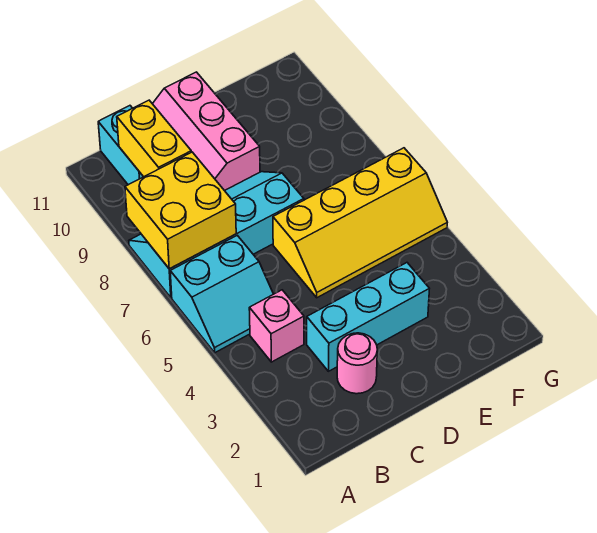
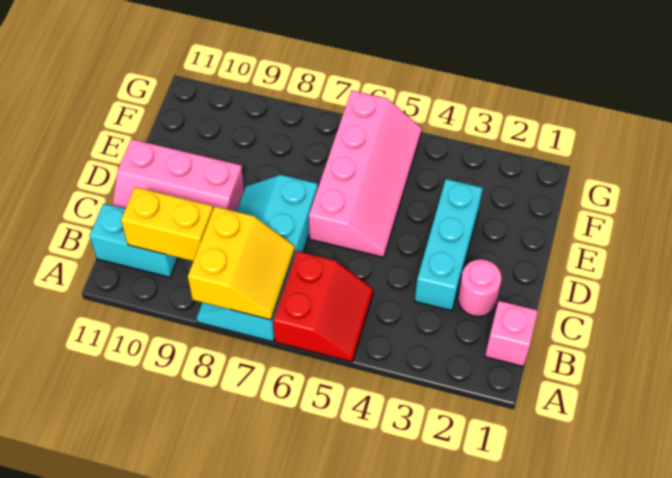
cyan slope A5:B6 level 1 top 6 -> red slope A5:B6 level 1 top 6
yellow brick A7:B8 level 2 -> yellow slope A7:B8 level 2 top 8
pink brick B4 level 1 -> pink brick B1 level 1
yellow slope D5:G6 level 1 top 6 -> pink slope D5:G6 level 1 top 6

